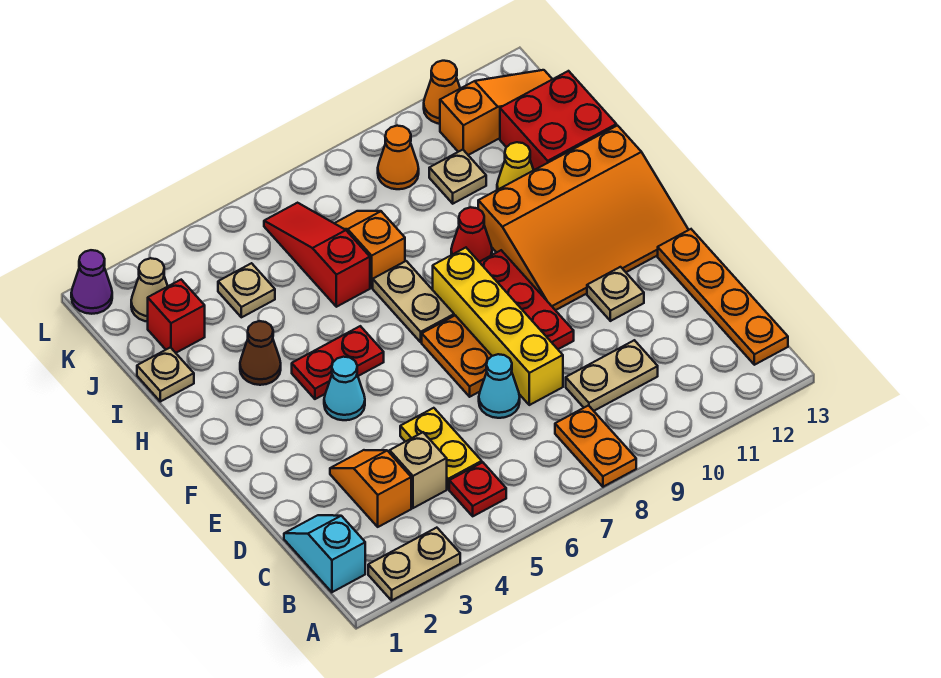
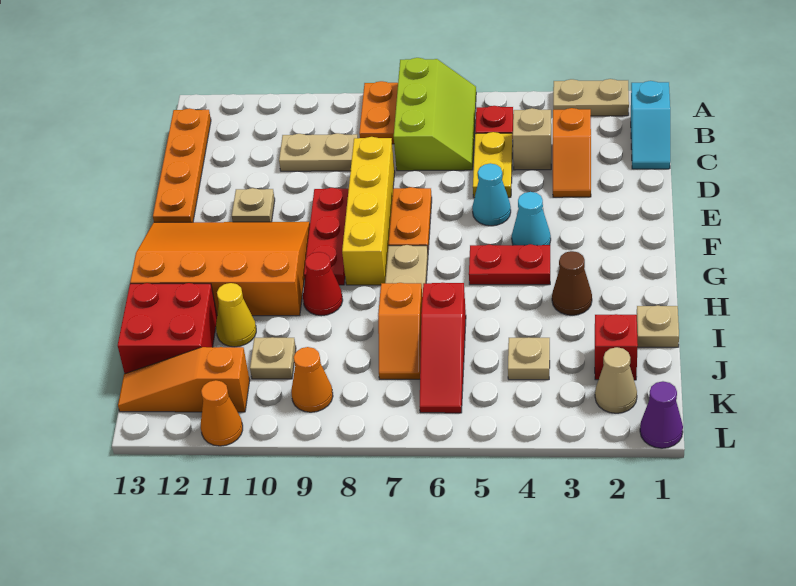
none -> lime slope A6:C7 level 1 top 7
cyan cone D7 level 1 -> cyan cone E5 level 1

